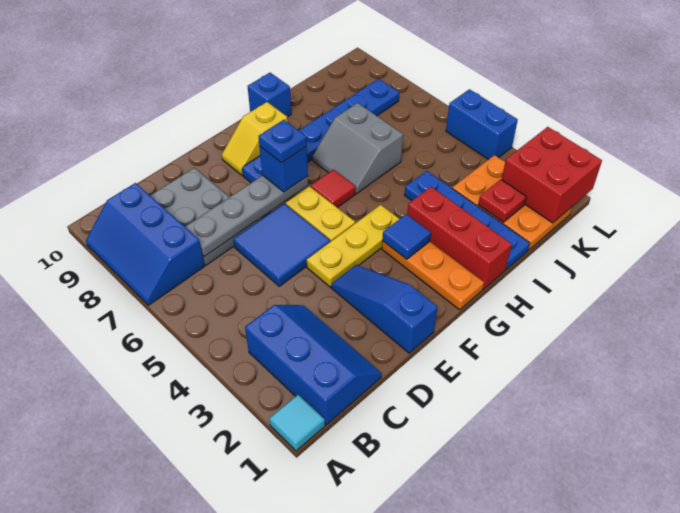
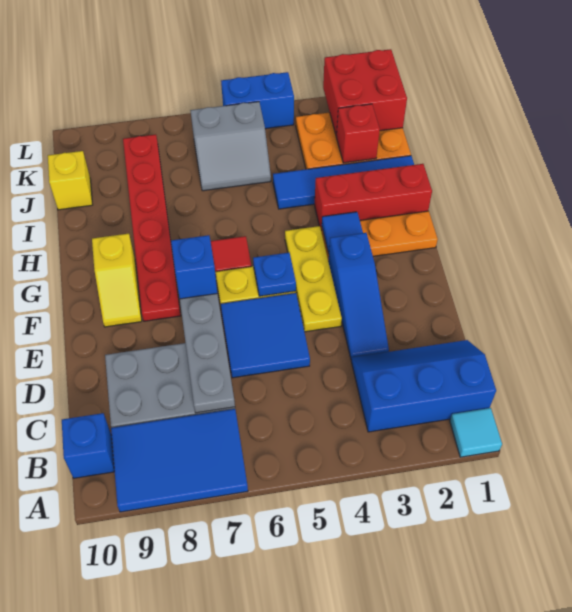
blue slope A7:B9 level 1 top B -> blue tile A7:B9 level 1
blue slope E1:E3 level 1 top 1 -> blue slope D3:F3 level 1 top F
blue plate F7 level 4 -> blue plate F5 level 2
blue plate F8:K8 level 1 -> red plate F8:K8 level 1
grey slope H6:I7 level 1 top I -> grey slope J5:K6 level 1 top K
blue brick H10 level 1 -> blue brick B10 level 1
blue plate I1:I4 level 1 -> blue tile I1:I4 level 1
red plate J2 level 2 -> red brick J2 level 2
none -> yellow brick J10 level 1

